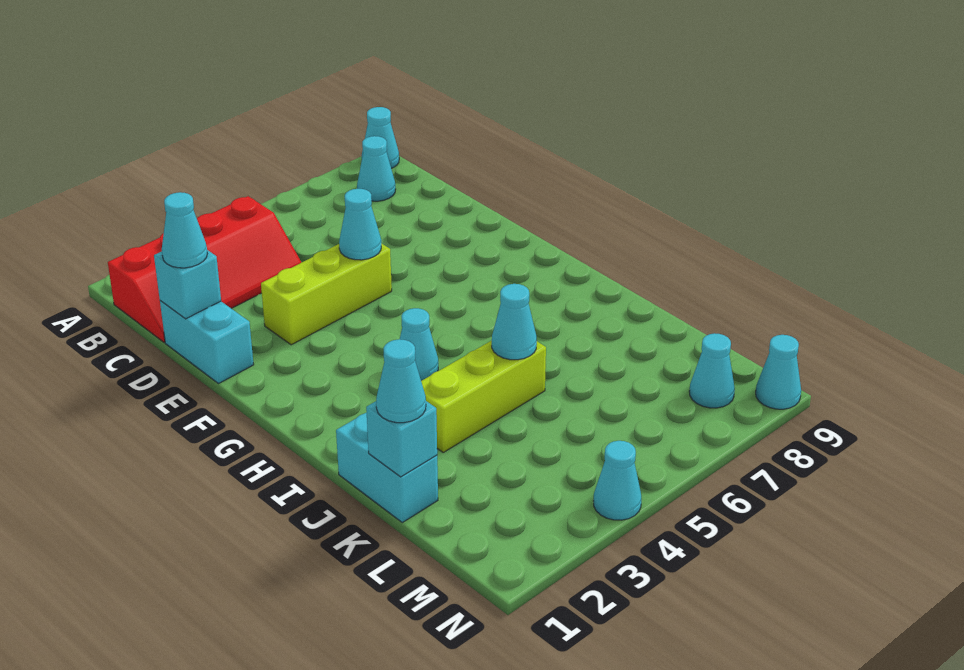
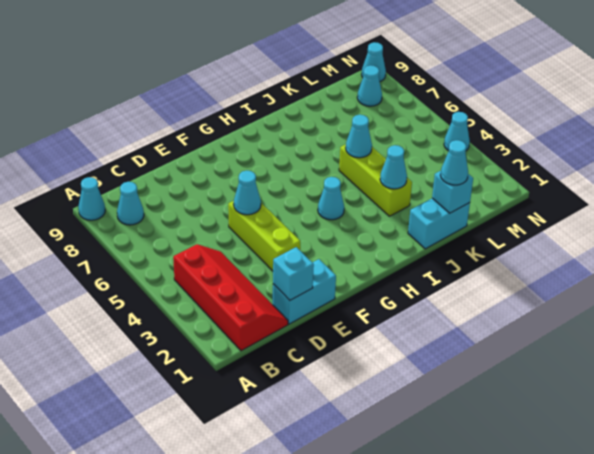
cyan cone D1 level 3 -> cyan cone J3 level 2

